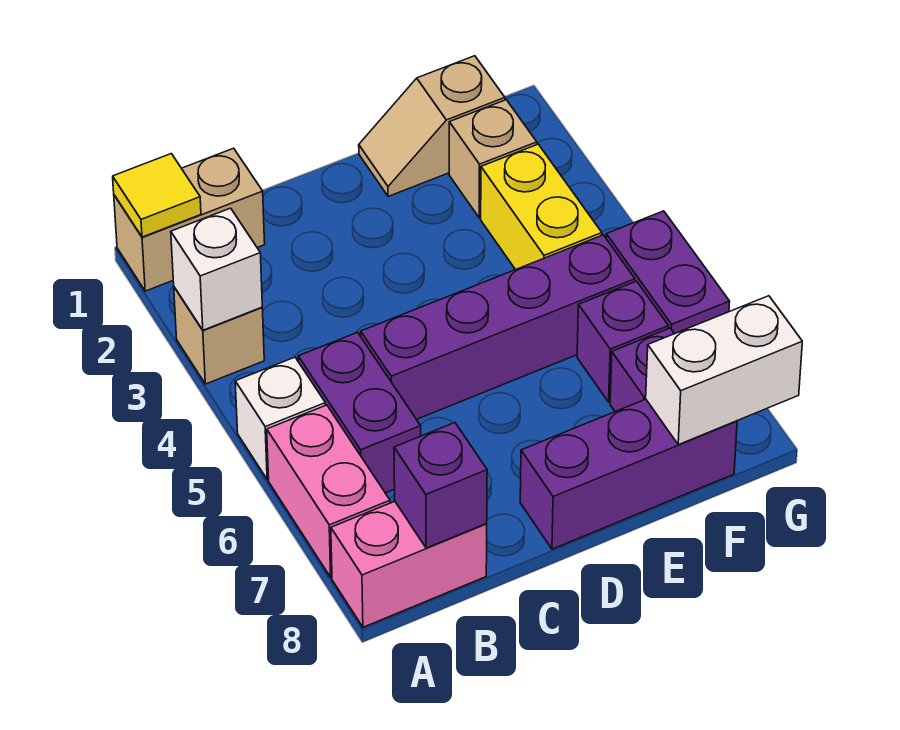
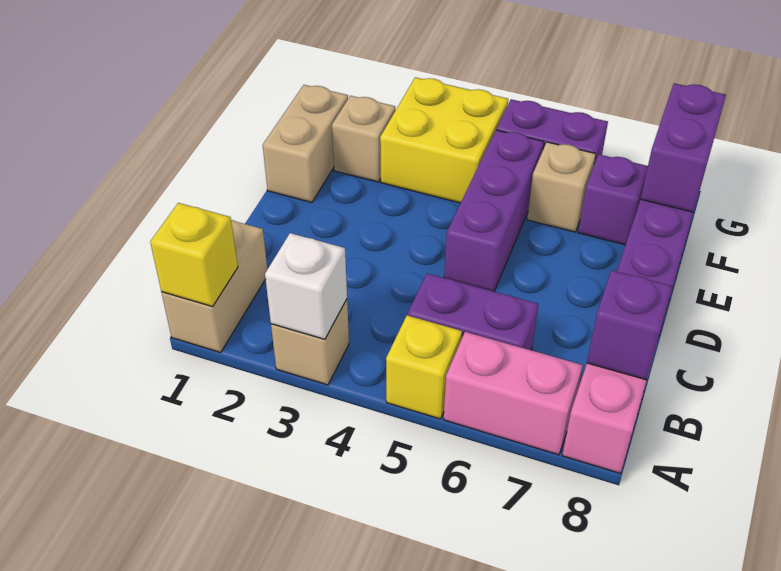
yellow tile A1 level 2 -> yellow brick A1 level 2
white brick A5 level 1 -> yellow brick A5 level 1
purple brick C5:F5 level 1 -> purple brick D5:F5 level 1
tan slope E1:F1 level 1 top F -> tan brick E1:F1 level 1
yellow brick F3:F4 level 1 -> yellow brick F3:G4 level 1
purple brick F6 level 1 -> tan brick F6 level 1
white brick F8:G8 level 2 -> purple brick F8:G8 level 2

